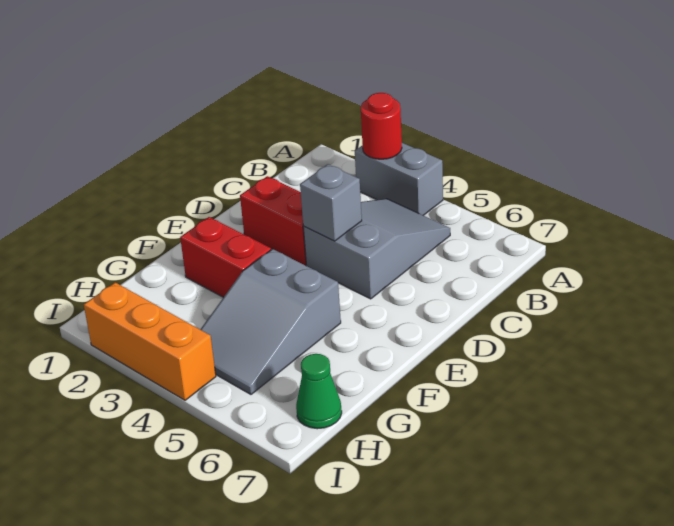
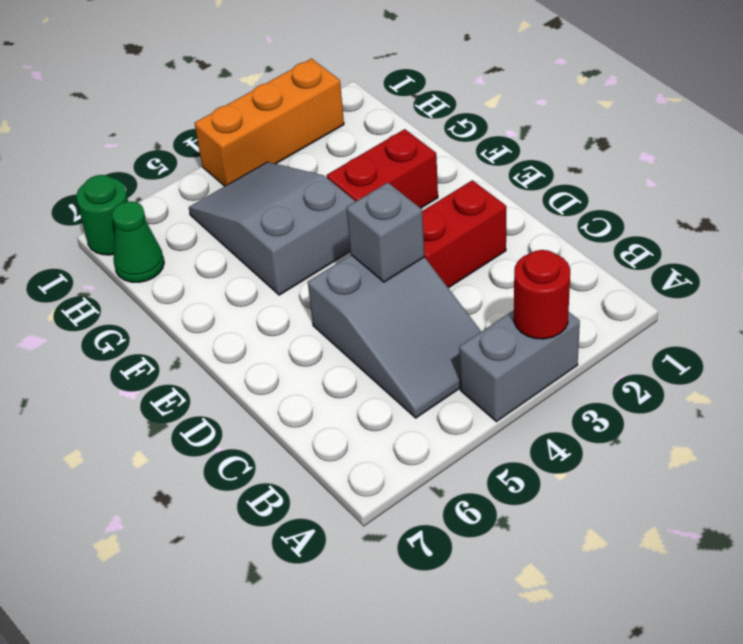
none -> green round brick I7 level 1

